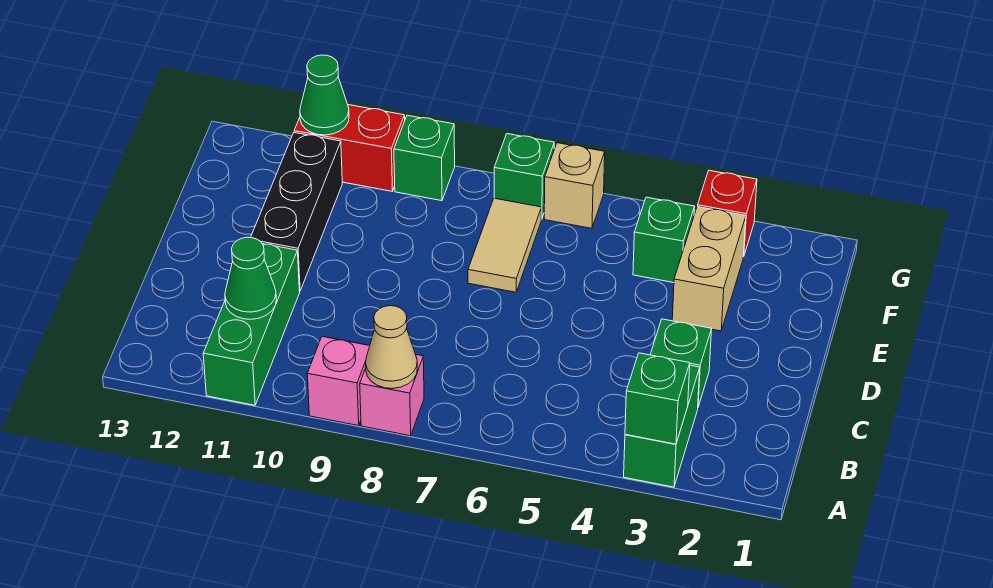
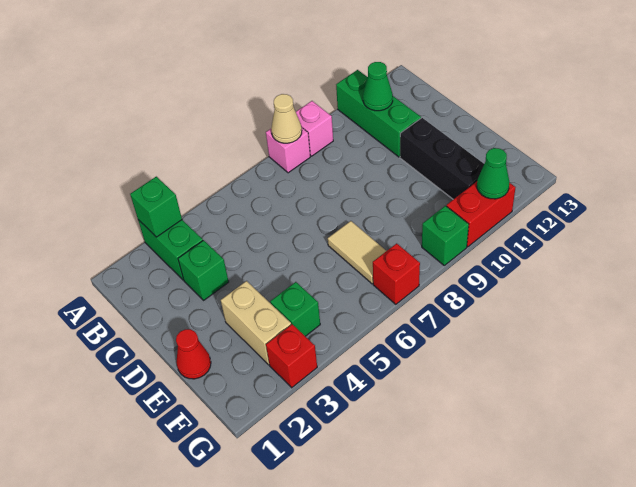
none -> red cone E1 level 1
tan brick G6 level 1 -> none
green brick G7 level 1 -> red brick G7 level 1

